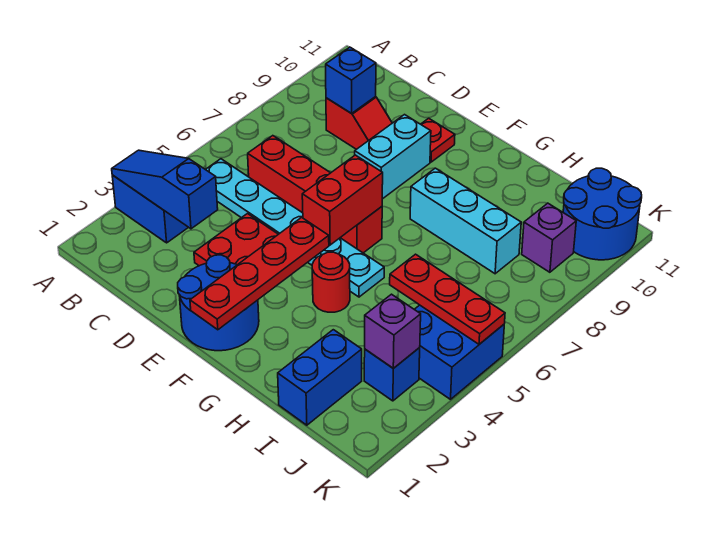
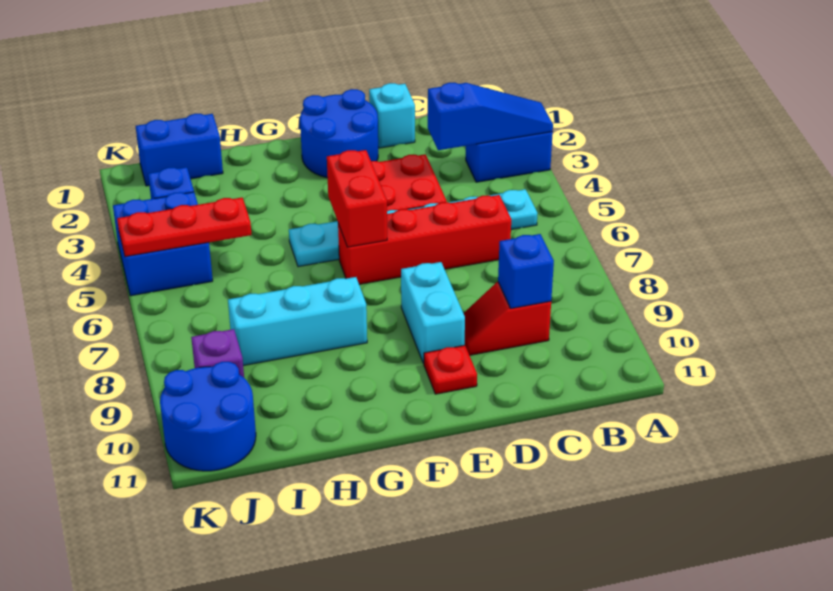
none -> cyan brick D1 level 1
red plate F1:F4 level 2 -> none
red round brick G4 level 1 -> none
blue brick I1:I2 level 1 -> blue brick I1:J1 level 1
purple brick J3 level 2 -> none

